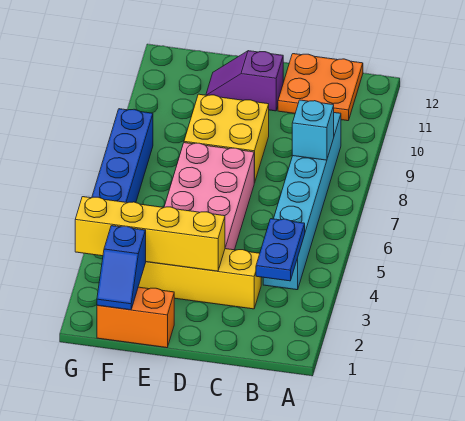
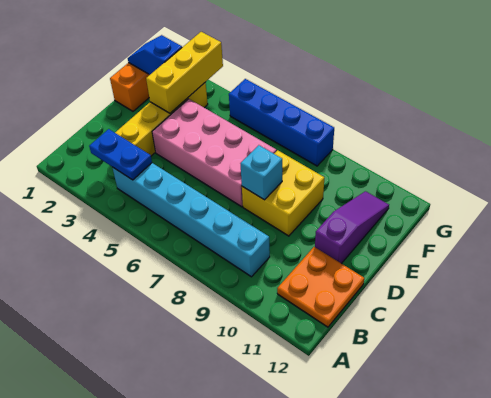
cyan brick B8 level 2 -> cyan brick D8 level 2
yellow brick D3:G3 level 2 -> yellow brick E3:G3 level 2
purple slope D11:E11 level 1 top D -> purple slope D11:F11 level 1 top D

